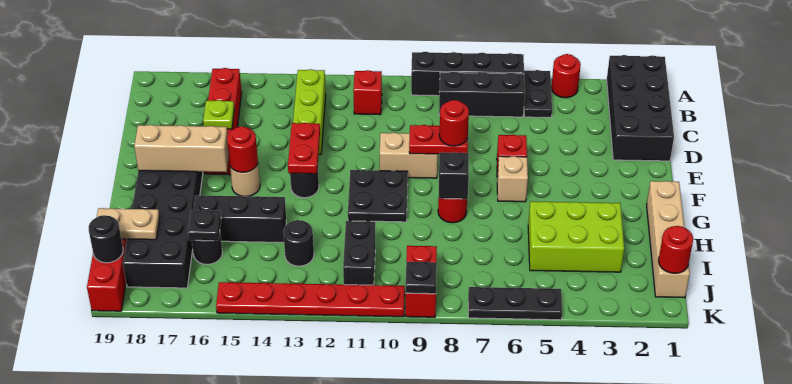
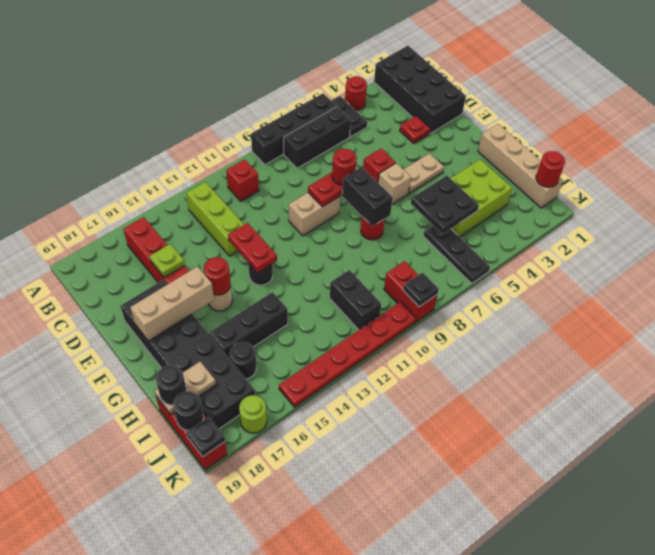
none -> red plate D3 level 1
none -> tan plate F4:F5 level 1
black plate F10:G11 level 1 -> black plate H5:I6 level 2
black brick G8 level 2 -> black brick F8:G8 level 2
black round brick I13 level 1 -> black round brick I19 level 3
black plate I16 level 2 -> black plate K19 level 2
black plate K5:K7 level 1 -> black plate I6:K6 level 1
none -> lime round brick K17 level 1

